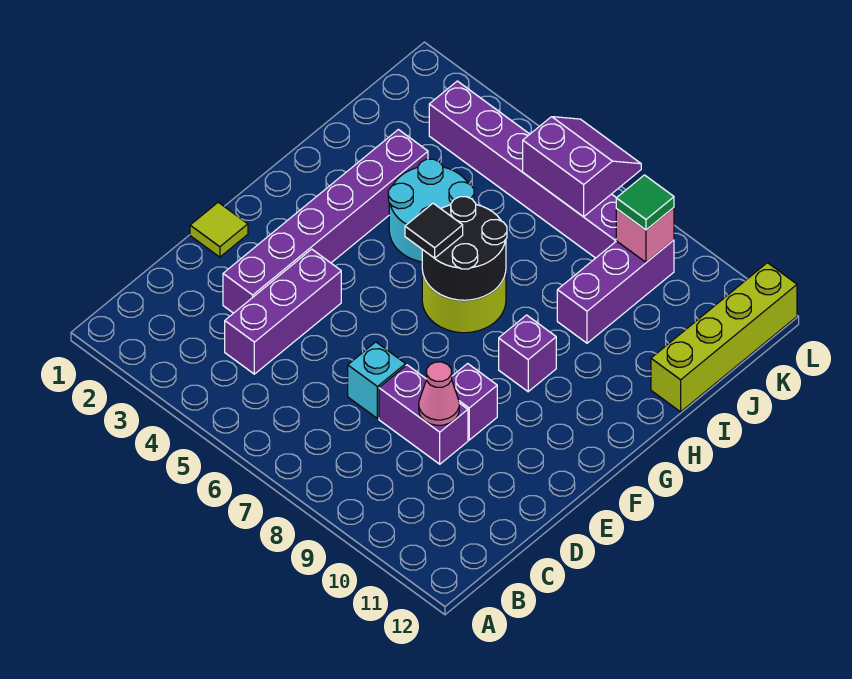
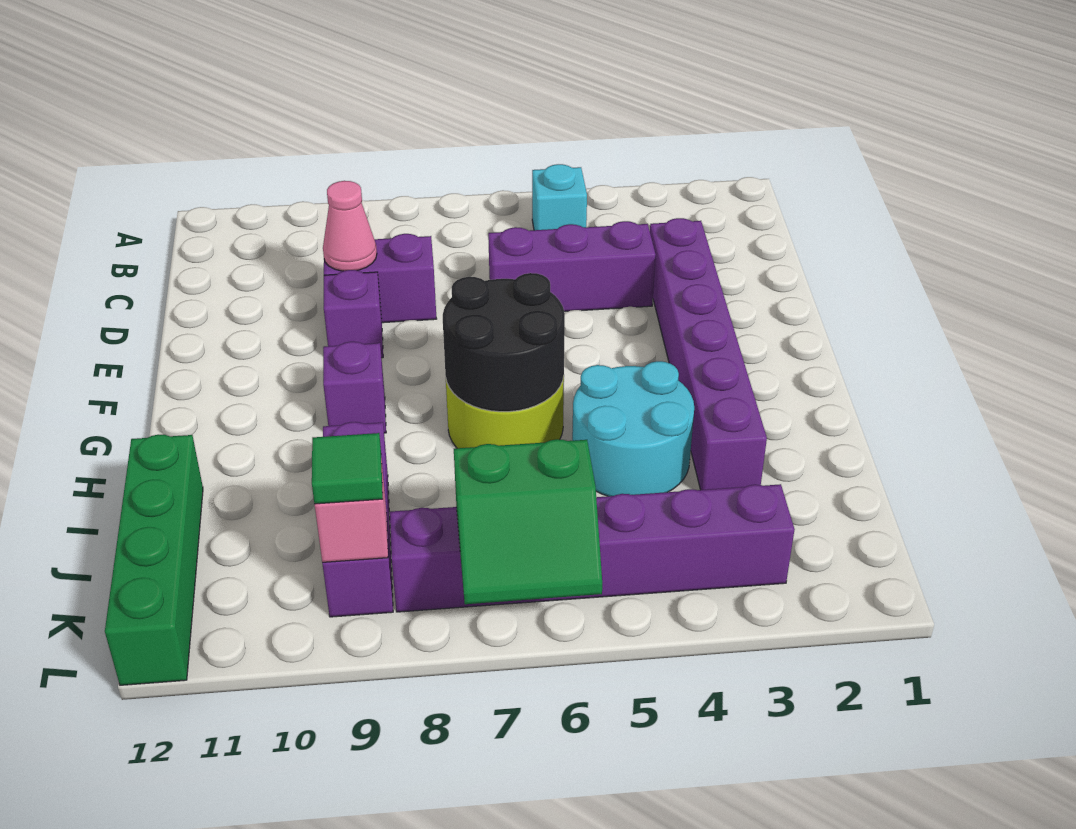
purple brick C4:E4 level 1 -> purple brick D4:D6 level 1
cyan brick D7 level 1 -> cyan brick B5 level 1
lime tile E1 level 1 -> none
black tile G6 level 3 -> none
lime brick I12:L12 level 1 -> green brick I12:L12 level 1
purple slope K6:L7 level 2 top K -> green slope K6:L7 level 2 top K

